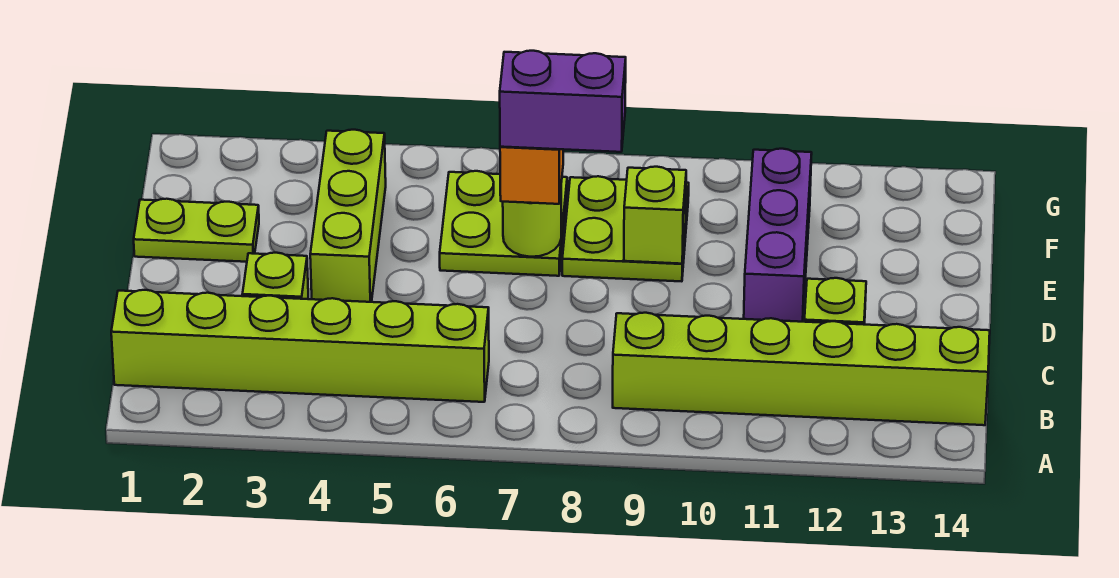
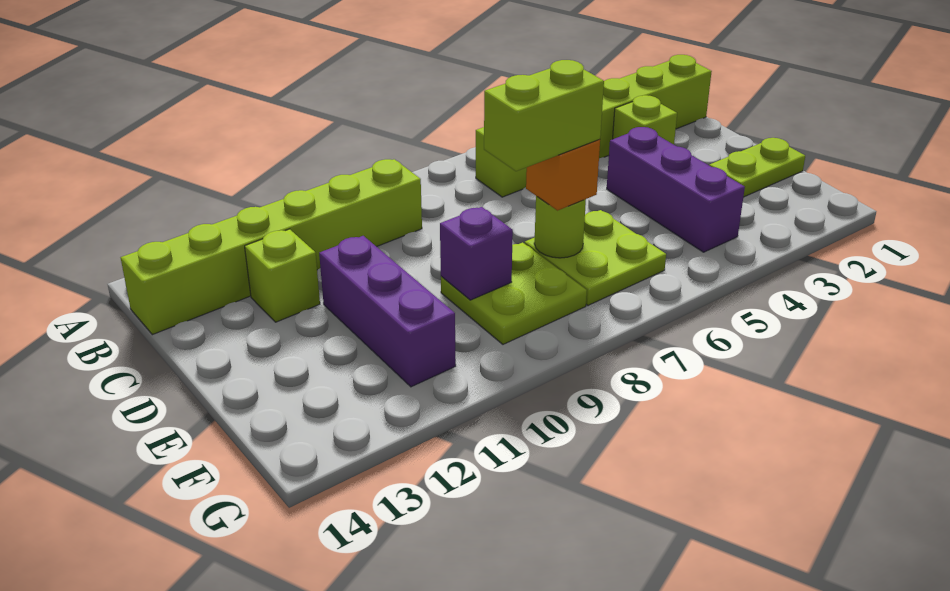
lime brick D4:F4 level 1 -> purple brick D4:F4 level 1
purple brick E7:E8 level 4 -> lime brick E7:E8 level 4
lime brick E9 level 2 -> purple brick E9 level 2

